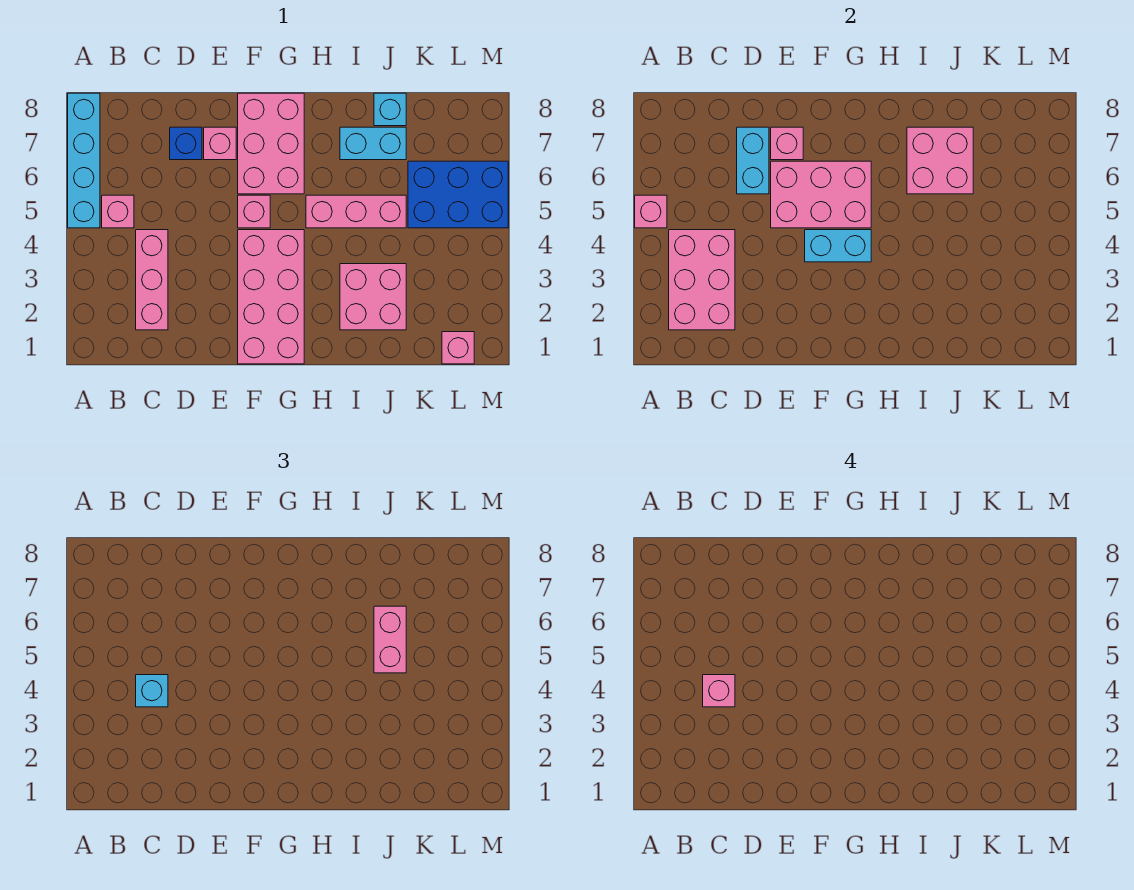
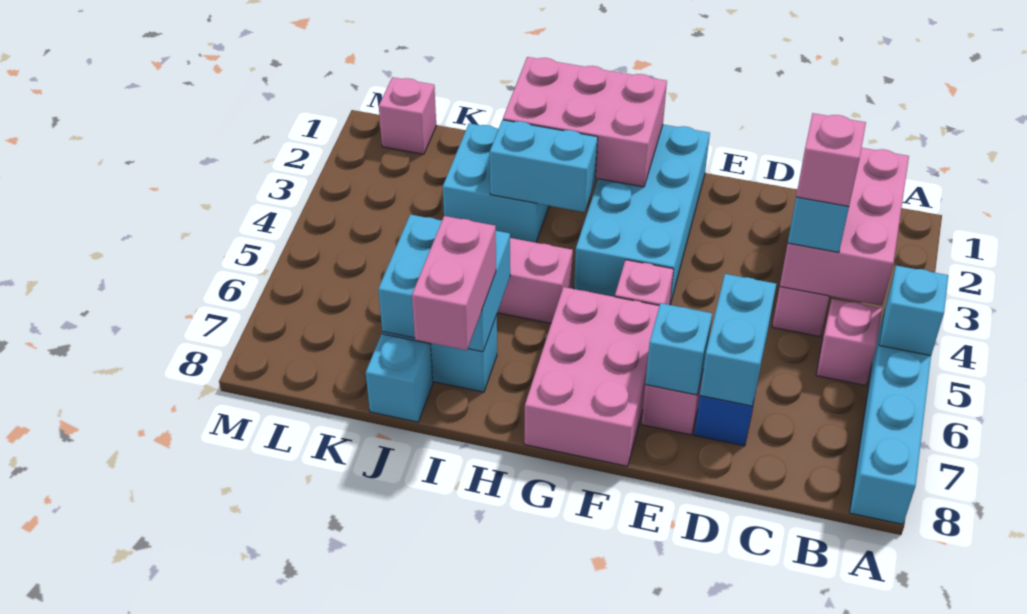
pink brick A5 level 2 -> cyan brick A5 level 2
pink brick E5:G6 level 2 -> pink brick G1:I2 level 2
pink brick E7 level 2 -> cyan brick E7 level 2
pink brick F1:G4 level 1 -> cyan brick F1:G4 level 1
cyan brick F4:G4 level 2 -> cyan brick H3:I3 level 2
pink brick I2:J3 level 1 -> cyan brick I2:J3 level 1
pink brick I6:J7 level 2 -> cyan brick I6:J7 level 2
pink brick J5:J6 level 3 -> pink brick I7:I8 level 3
blue brick K5:M6 level 1 -> none

